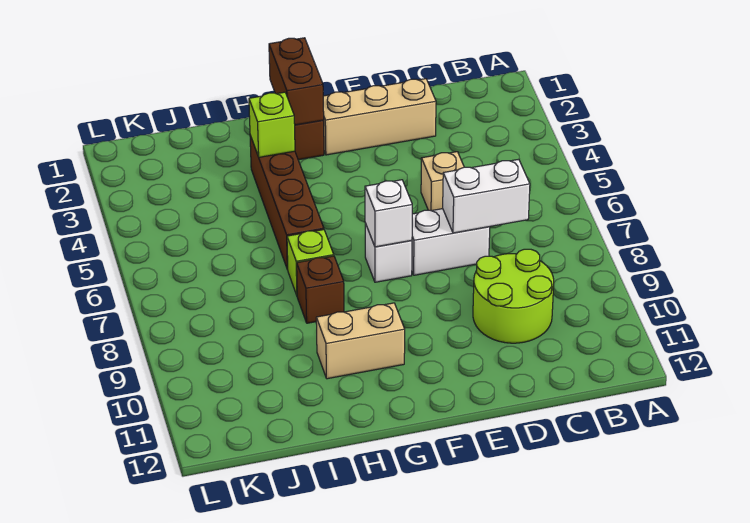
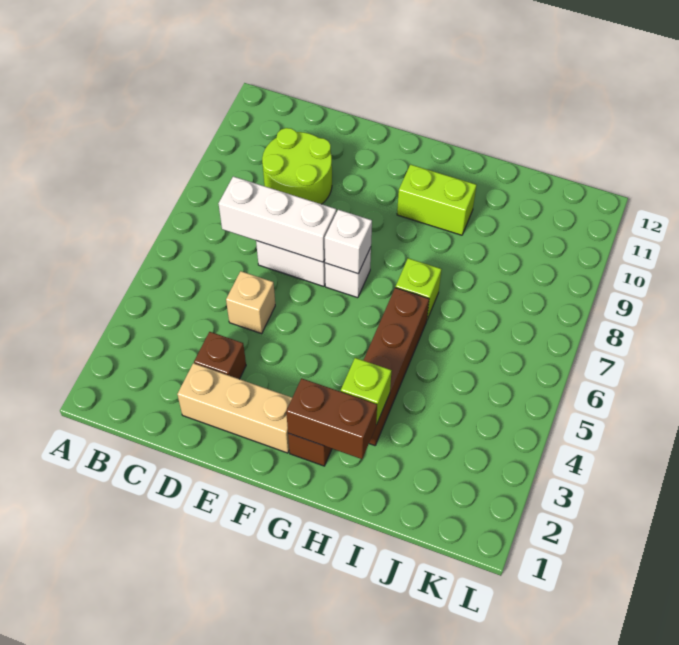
white brick C7:D7 level 2 -> white brick C7:E7 level 2
brown brick G1:G2 level 2 -> brown brick G2:H2 level 2
tan brick G10:H10 level 1 -> lime brick G10:H10 level 1
brown brick H8 level 1 -> brown brick D3 level 1

